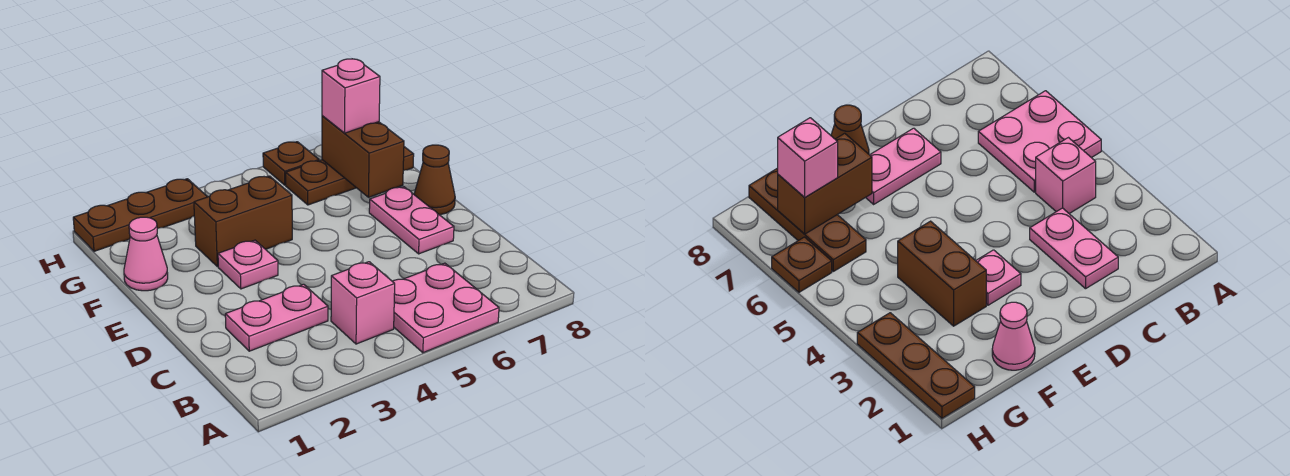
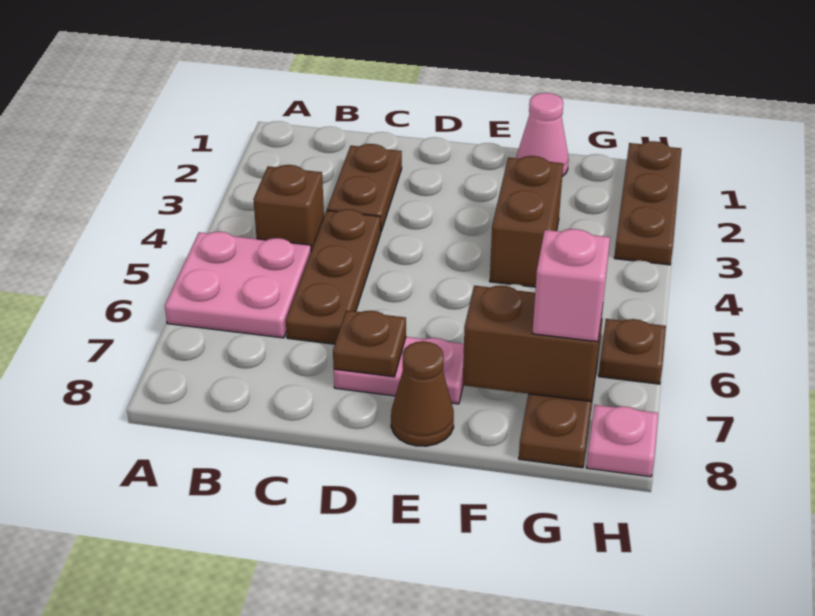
pink brick B4 level 1 -> brown brick B4 level 1
pink plate C2:C3 level 1 -> brown plate C2:C3 level 1
none -> brown plate C4:C6 level 1
none -> brown plate D7 level 2
pink plate E3 level 1 -> pink plate H8 level 1

